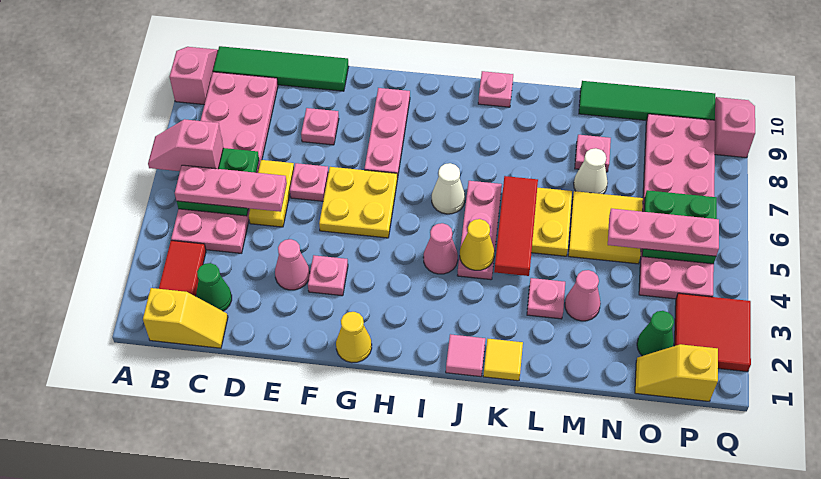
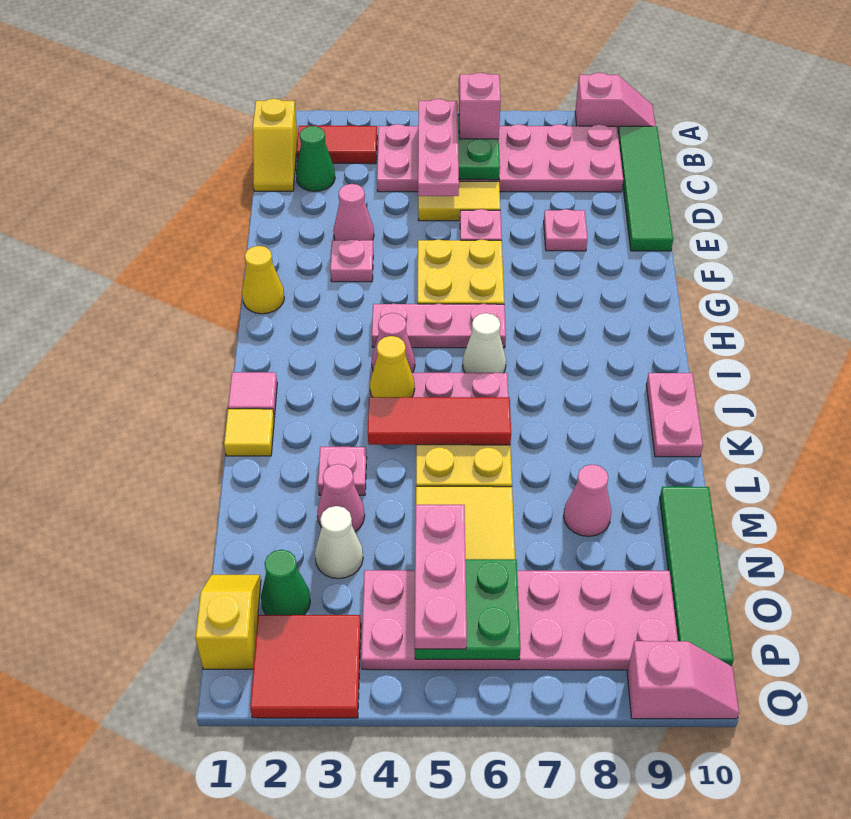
pink plate G7:G9 level 1 -> pink plate H4:H6 level 1
pink plate J10 level 1 -> pink plate J10:K10 level 1
white cone M7 level 1 -> white cone N3 level 1
pink plate M8 level 1 -> pink cone M8 level 1

